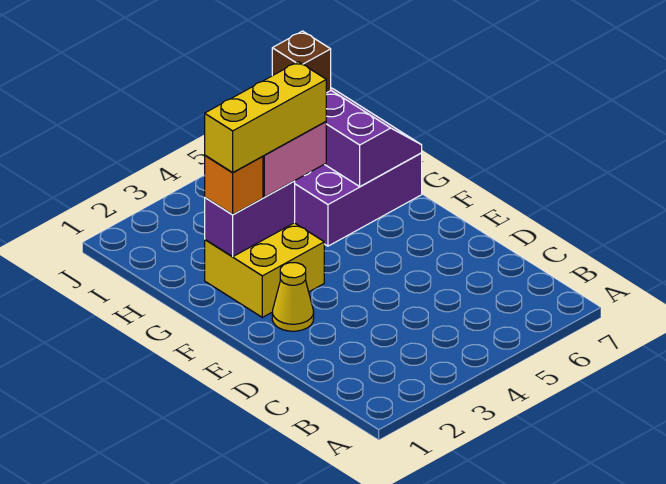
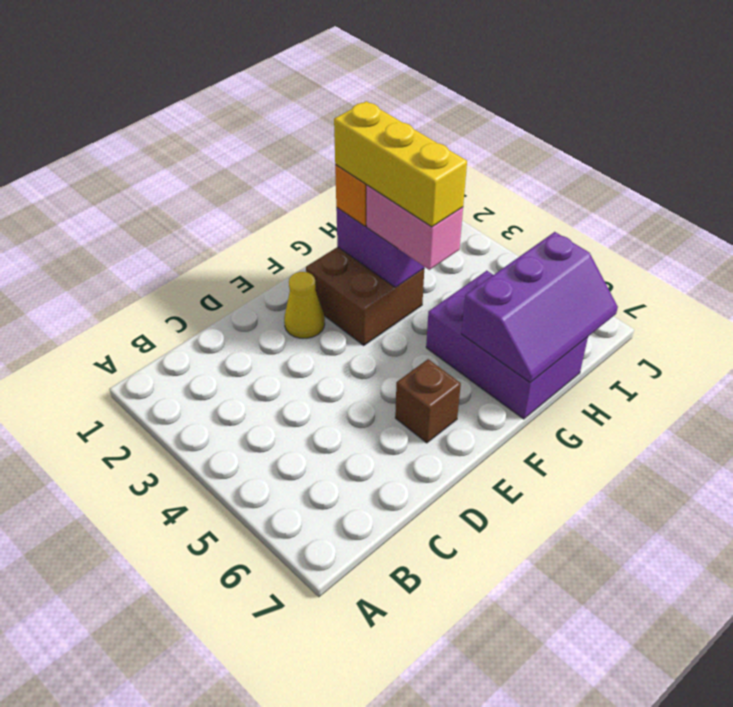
yellow brick F2:G3 level 1 -> brown brick F2:G3 level 1
brown brick I6 level 3 -> brown brick E6 level 1

